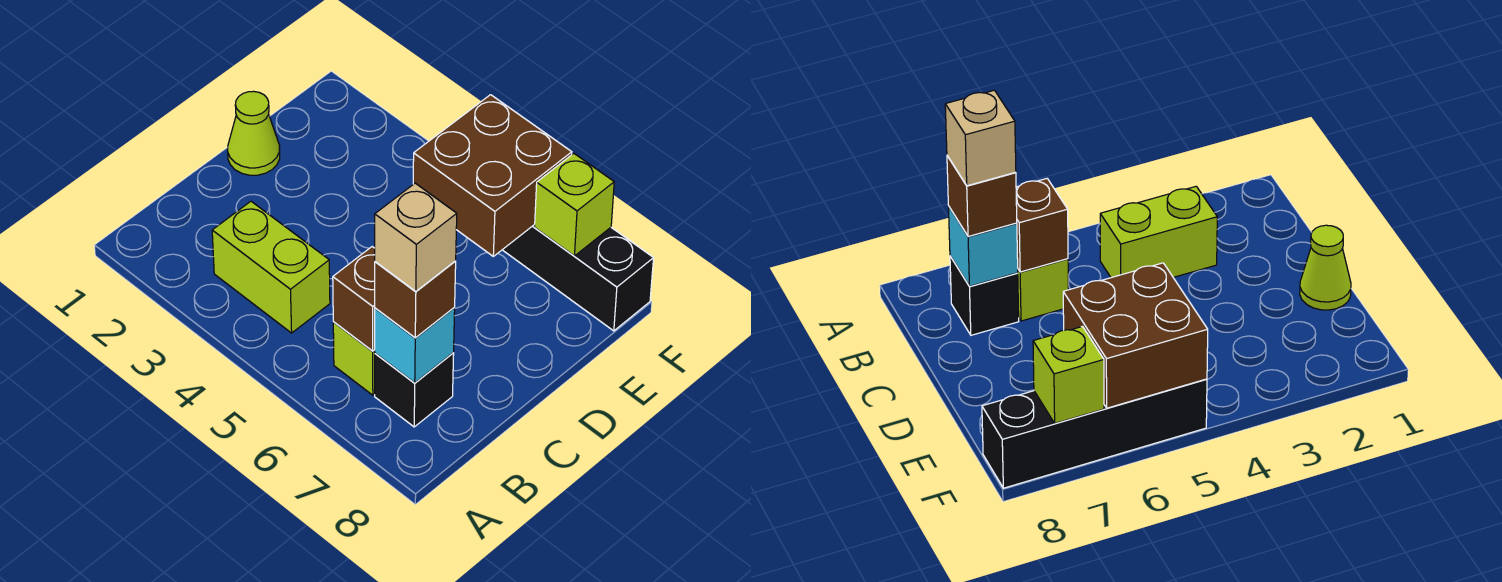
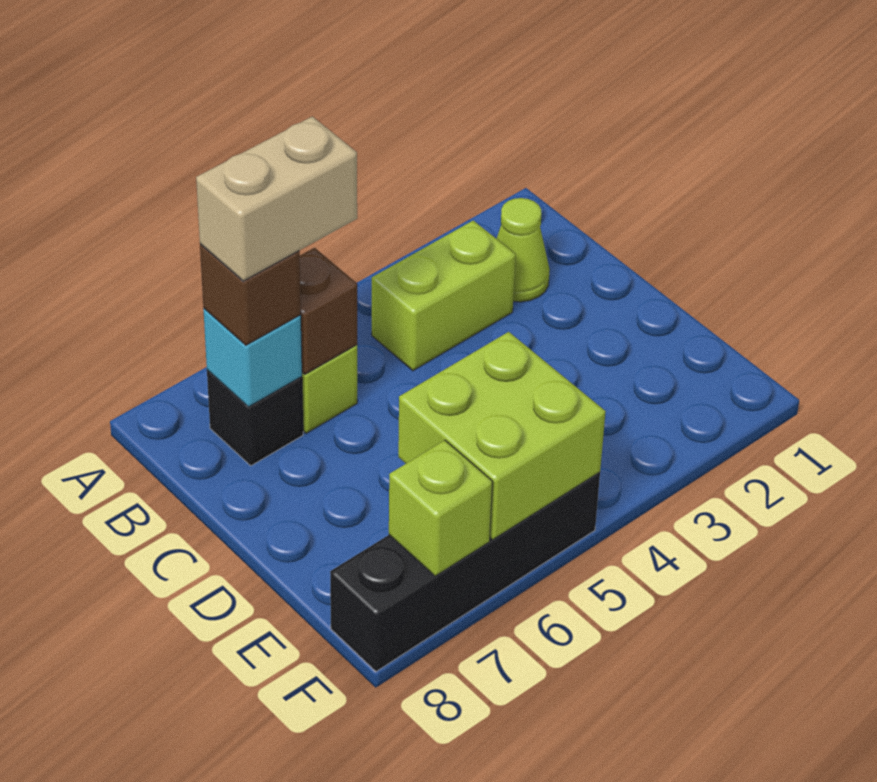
tan brick B7 level 4 -> tan brick B6:B7 level 4
lime cone D1 level 1 -> lime cone B2 level 1
brown brick E5:F6 level 2 -> lime brick E5:F6 level 2

